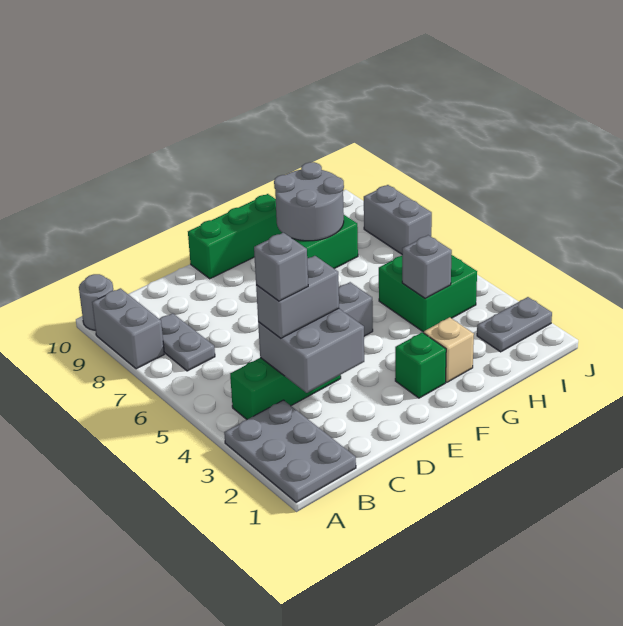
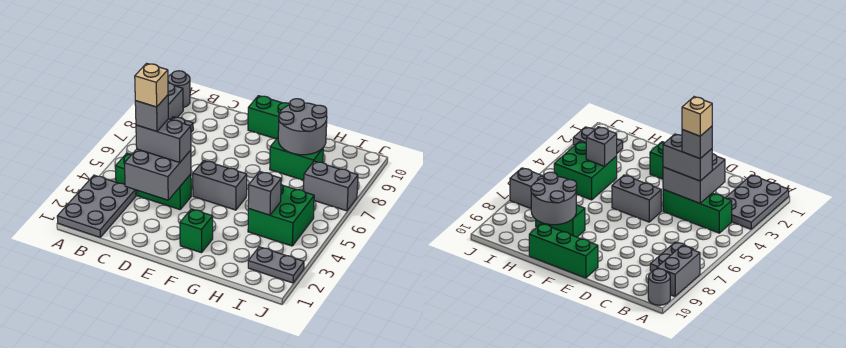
tan brick G2 level 1 -> tan brick C4 level 5
grey brick J7:J8 level 1 -> grey brick I7:J7 level 1

